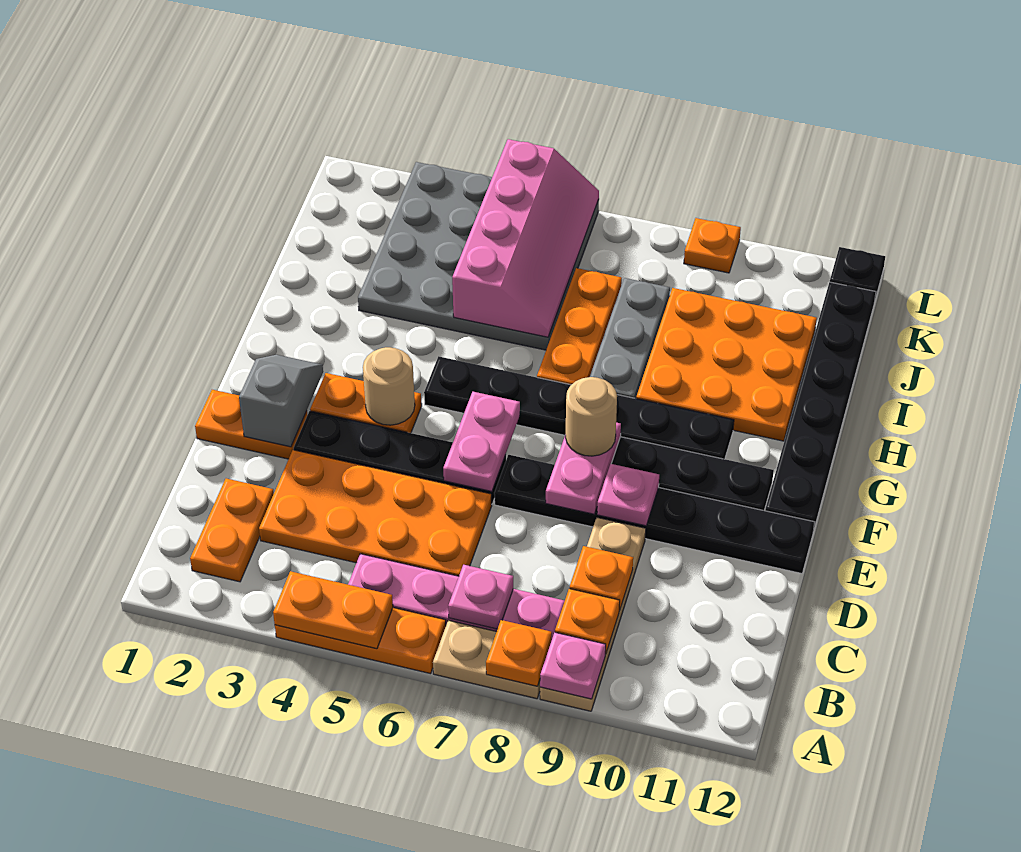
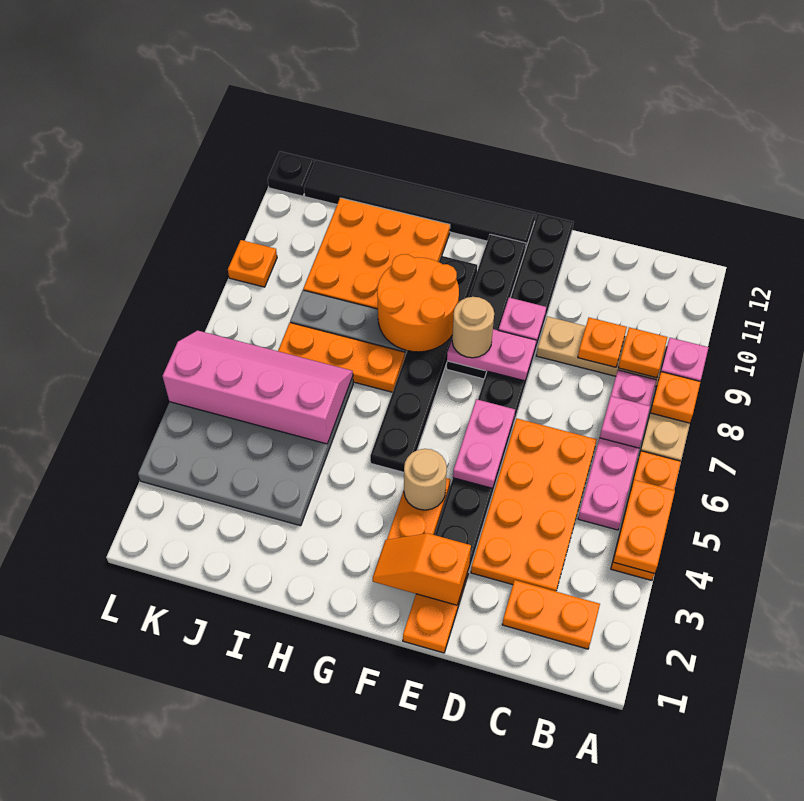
grey slope E2:F2 level 2 top E -> orange slope E2:F2 level 2 top E
pink plate E6:F6 level 2 -> pink plate E5:E6 level 2
black plate F12:K12 level 1 -> black tile F12:K12 level 1
none -> orange round brick G8:H9 level 2

